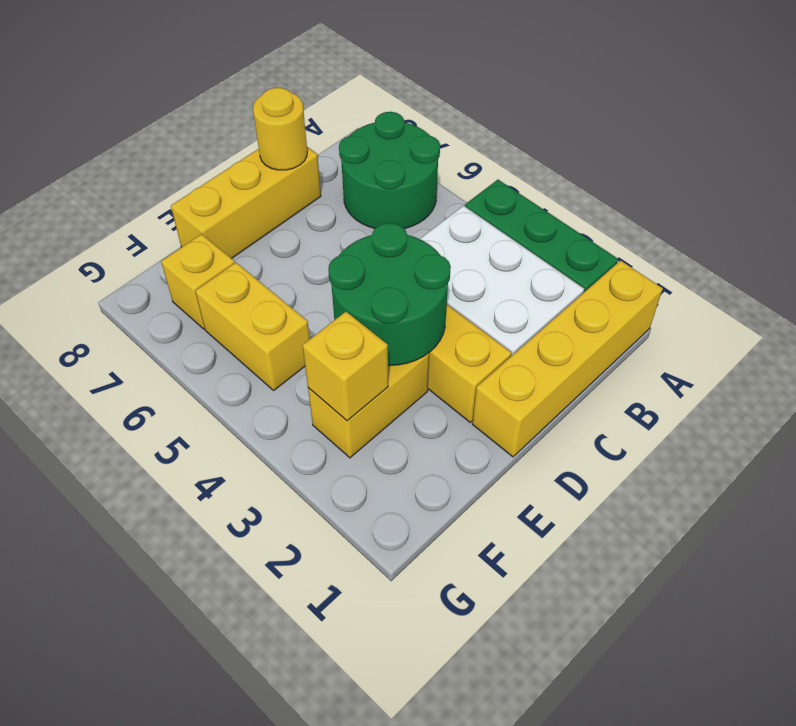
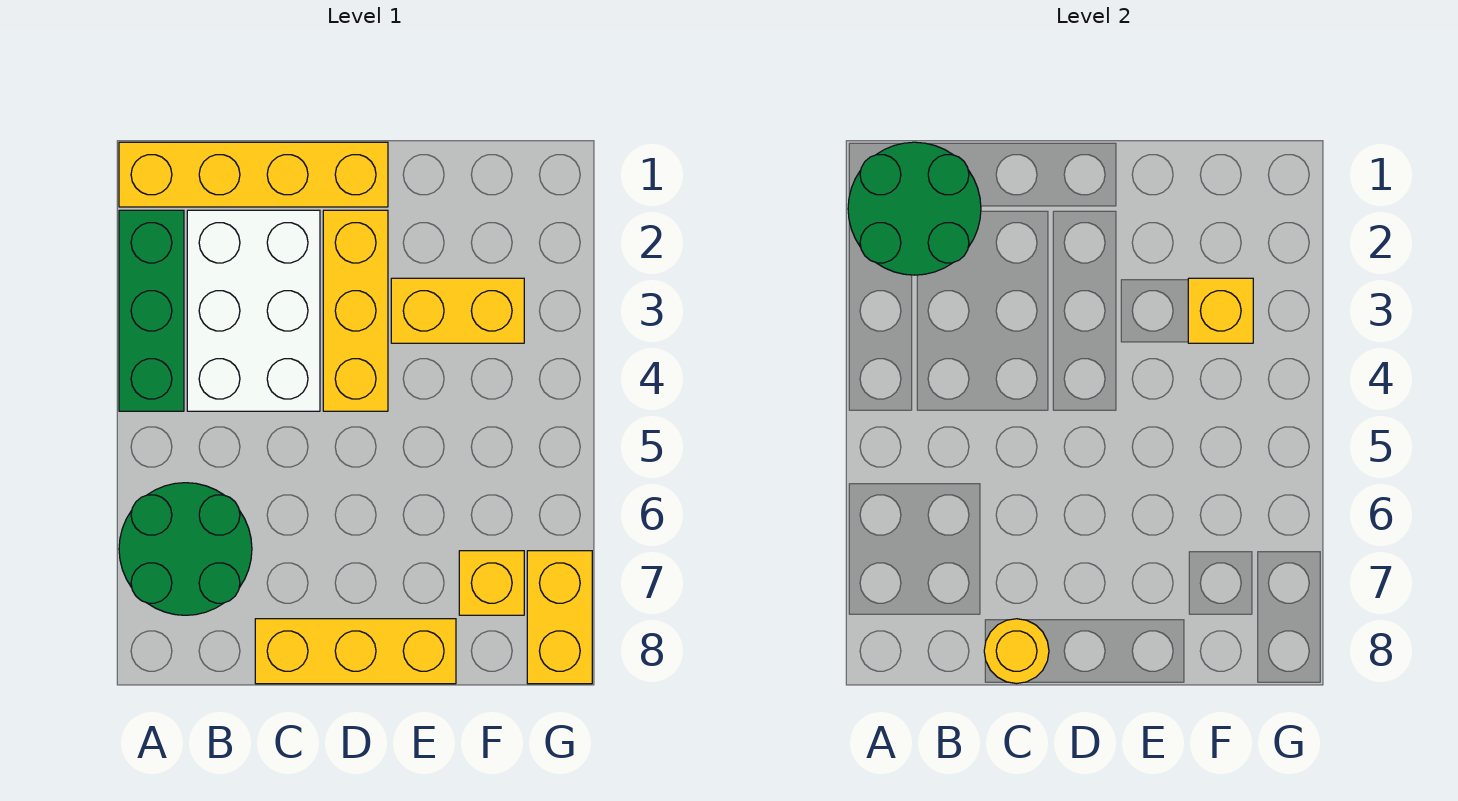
green round brick D3:E4 level 2 -> green round brick A1:B2 level 2
yellow brick F5:F6 level 1 -> yellow brick G7:G8 level 1

